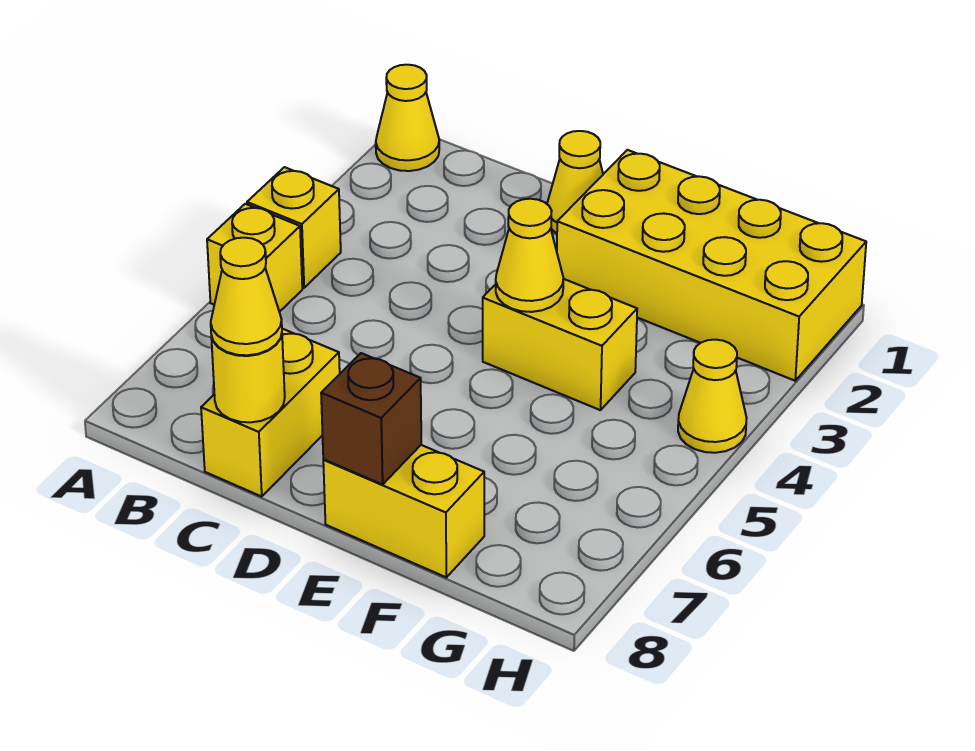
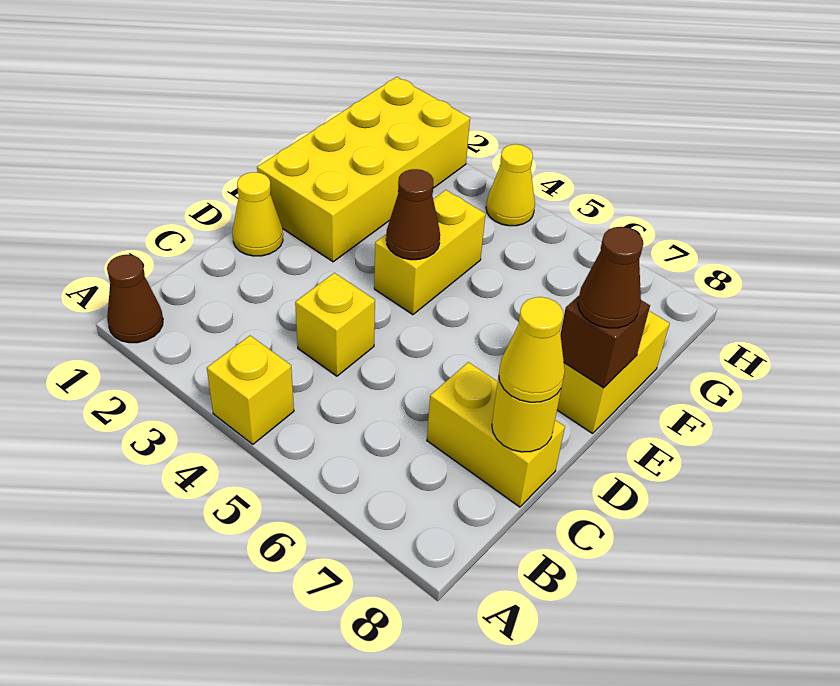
yellow cone A1 level 1 -> brown cone A1 level 1
yellow brick A5 level 1 -> yellow brick C4 level 1
yellow cone E4 level 2 -> brown cone E4 level 2
none -> brown cone E8 level 3

